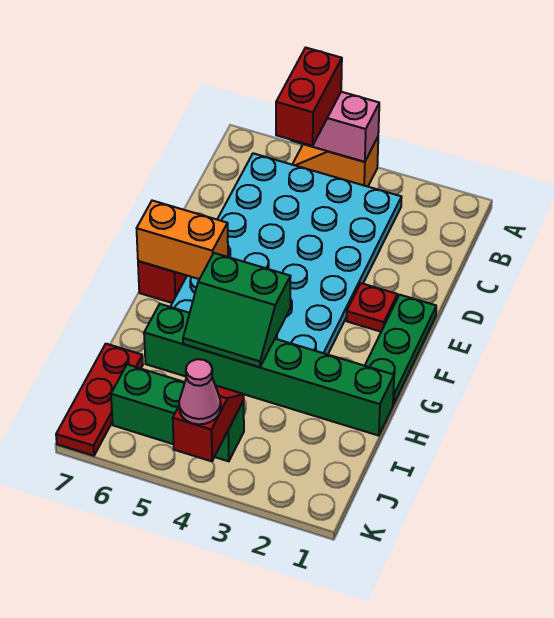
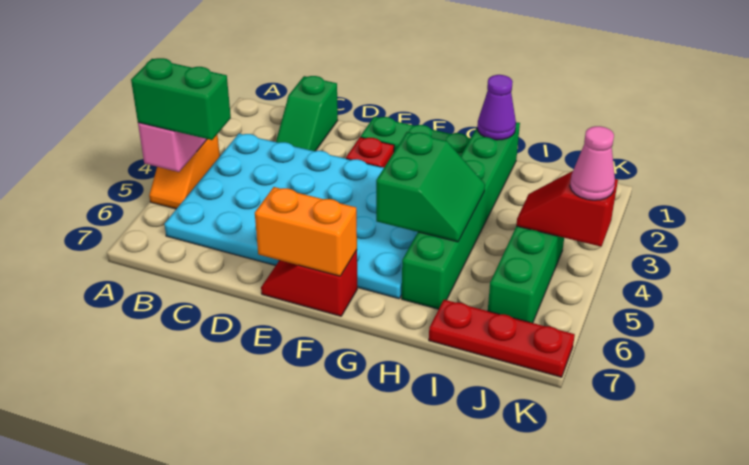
red brick A5:B5 level 3 -> green brick A5:B5 level 3
none -> green slope C1:C2 level 1 top 1
orange brick F6:F7 level 2 -> orange brick E7:F7 level 2
none -> purple cone H1 level 2

